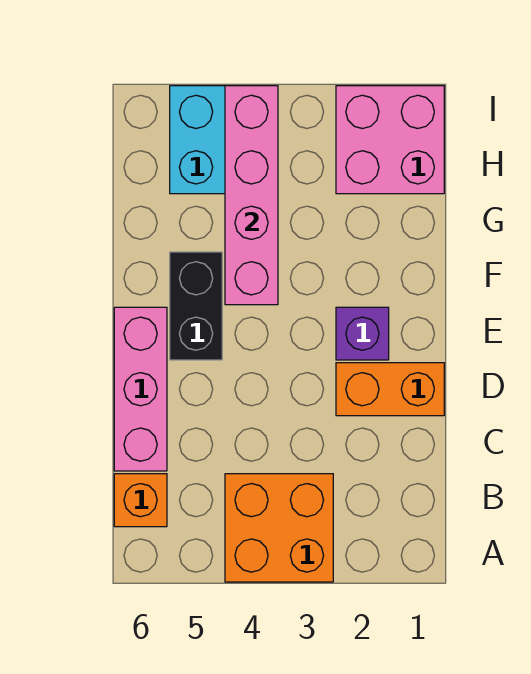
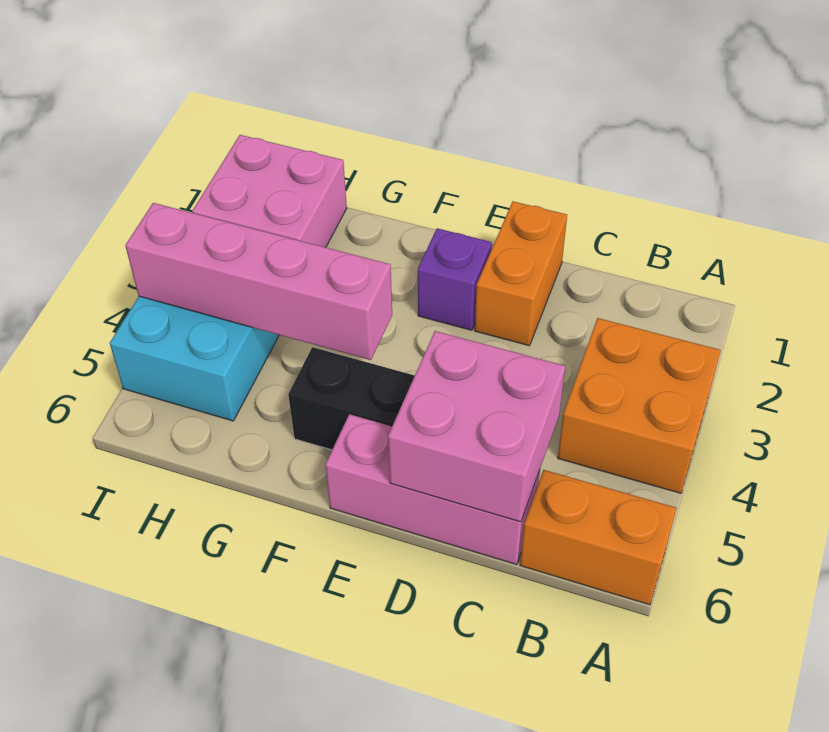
orange brick B6 level 1 -> orange brick A6:B6 level 1
none -> pink brick C5:D6 level 2

